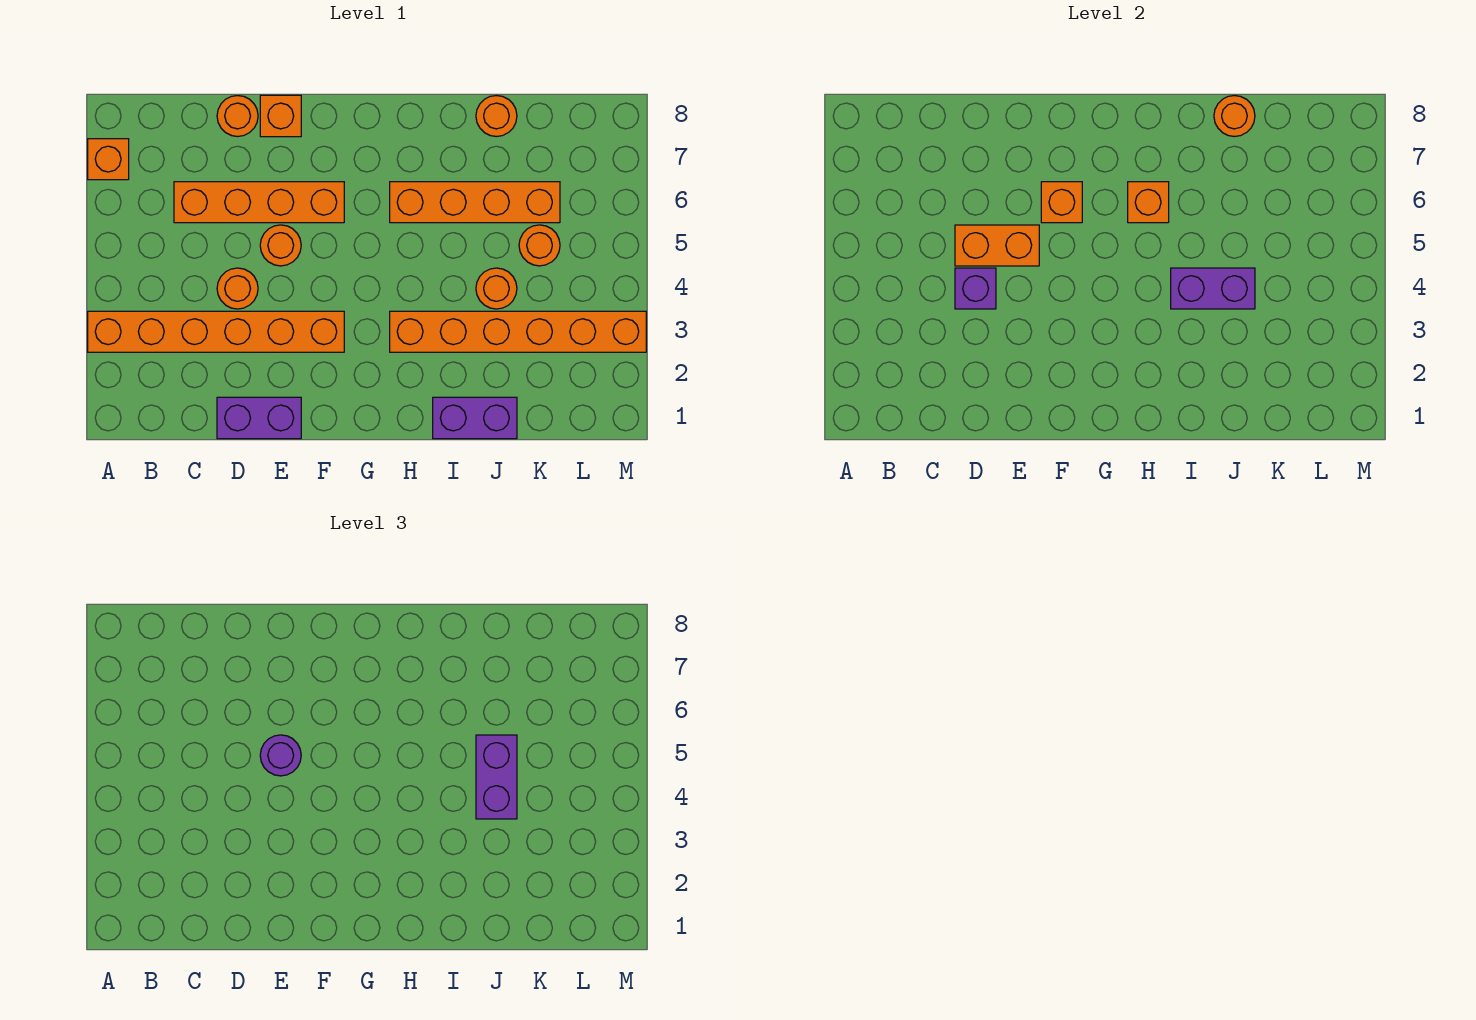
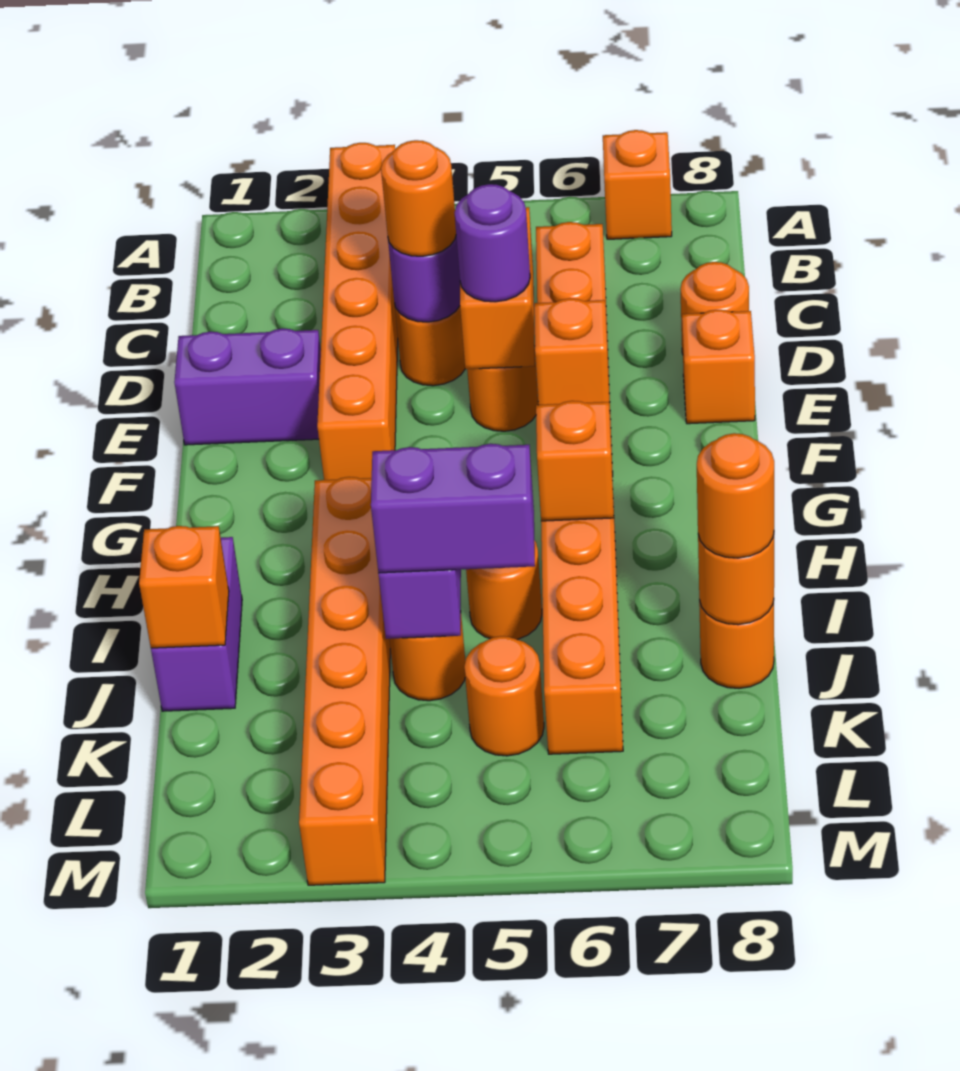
purple brick D1:E1 level 1 -> purple brick E1:E2 level 1
purple brick D4 level 2 -> purple round brick D4 level 2
none -> orange round brick D4 level 3
none -> orange round brick I5 level 1
none -> orange brick J1 level 2
none -> orange round brick J8 level 3

